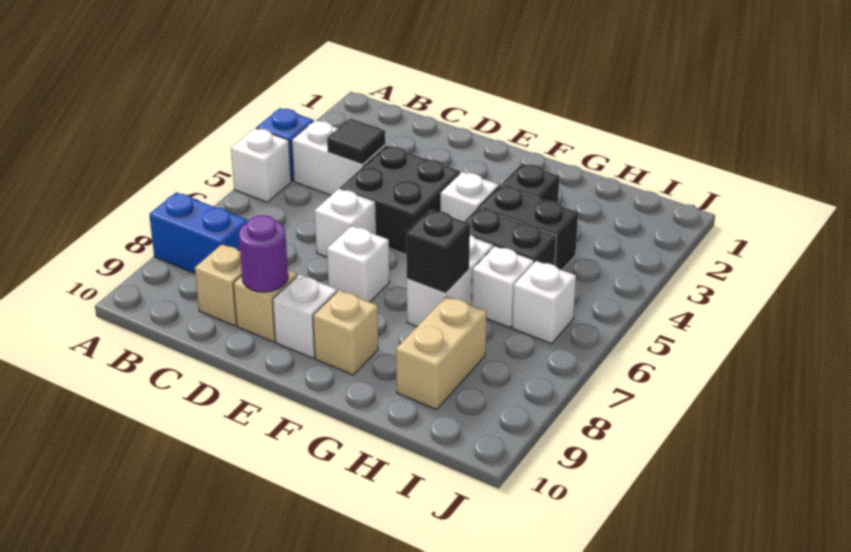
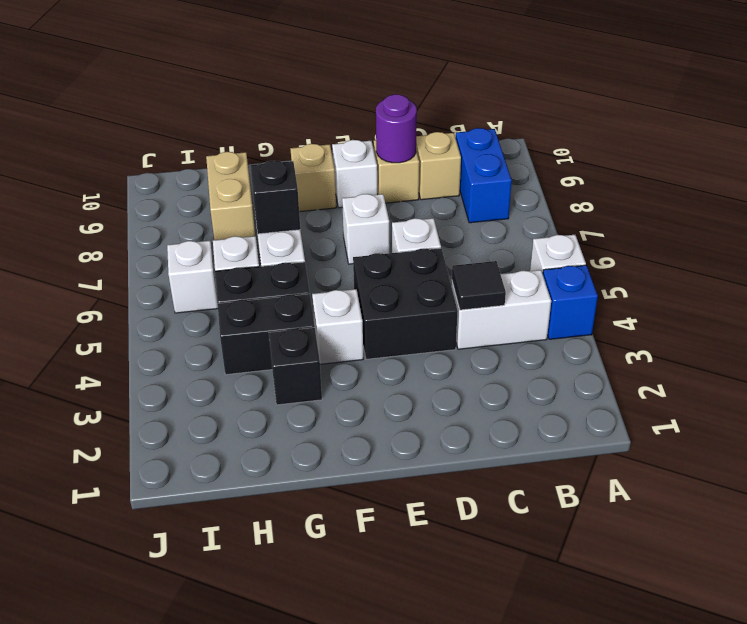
blue brick A8:B8 level 1 -> blue brick B8:B9 level 1

